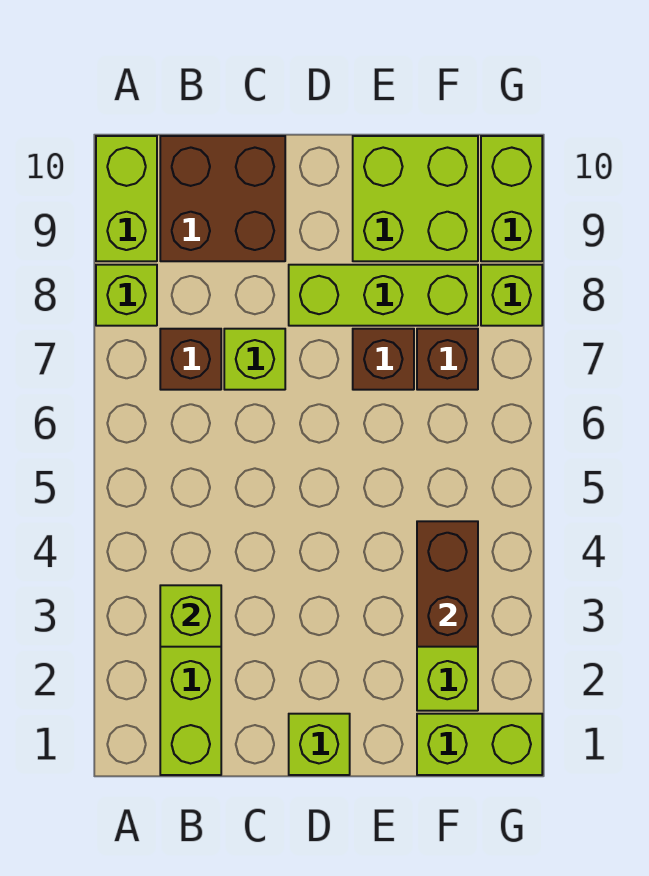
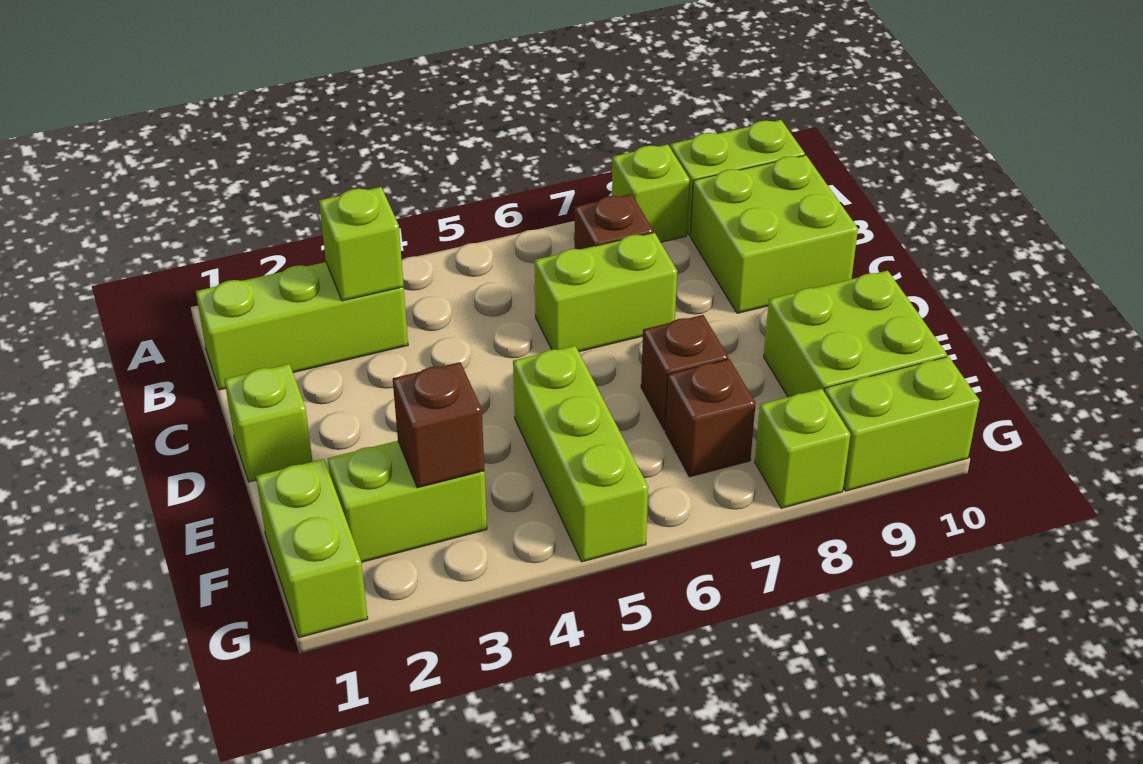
brown brick B9:C10 level 1 -> lime brick B9:C10 level 1
lime brick C7 level 1 -> lime brick C6:C7 level 1
lime brick D8:F8 level 1 -> lime brick E5:G5 level 1
brown brick F3:F4 level 2 -> brown brick F3 level 2

